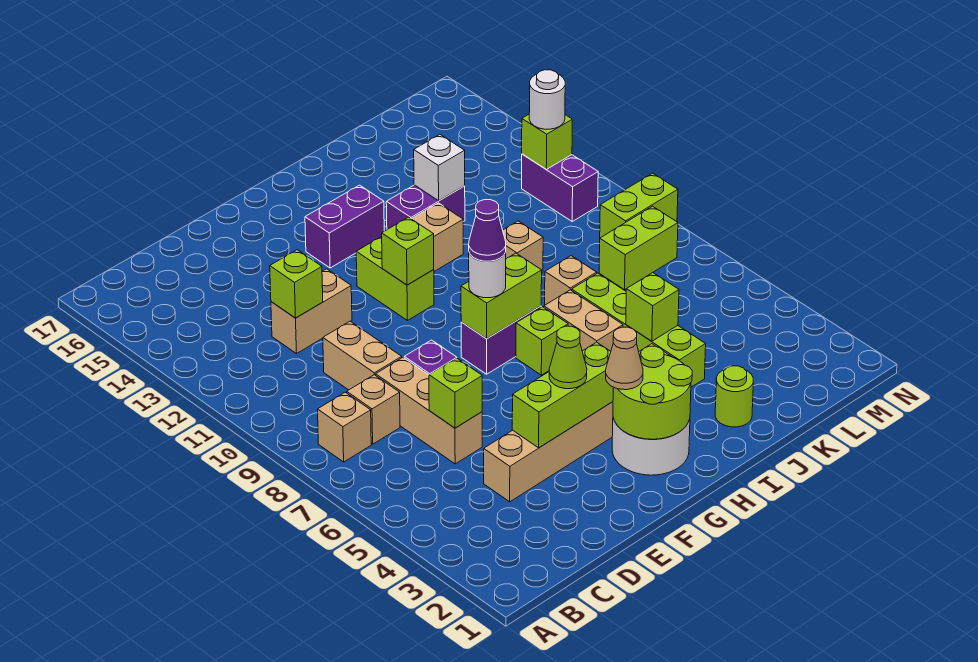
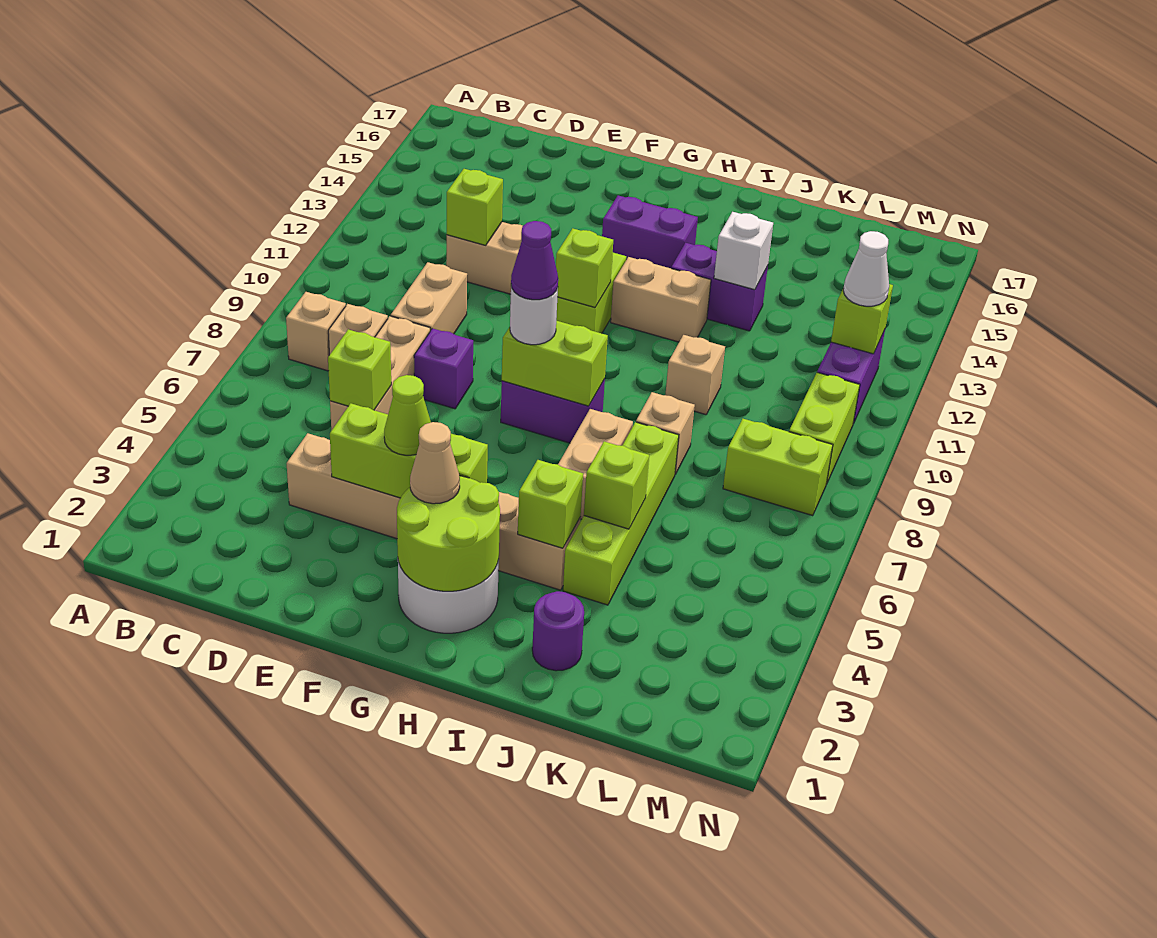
lime brick H7 level 1 -> lime brick I4 level 2
lime round brick J2 level 1 -> purple round brick J2 level 1
lime brick M9:N9 level 1 -> lime brick M9:M10 level 1
white round brick M12 level 3 -> white cone M12 level 3

